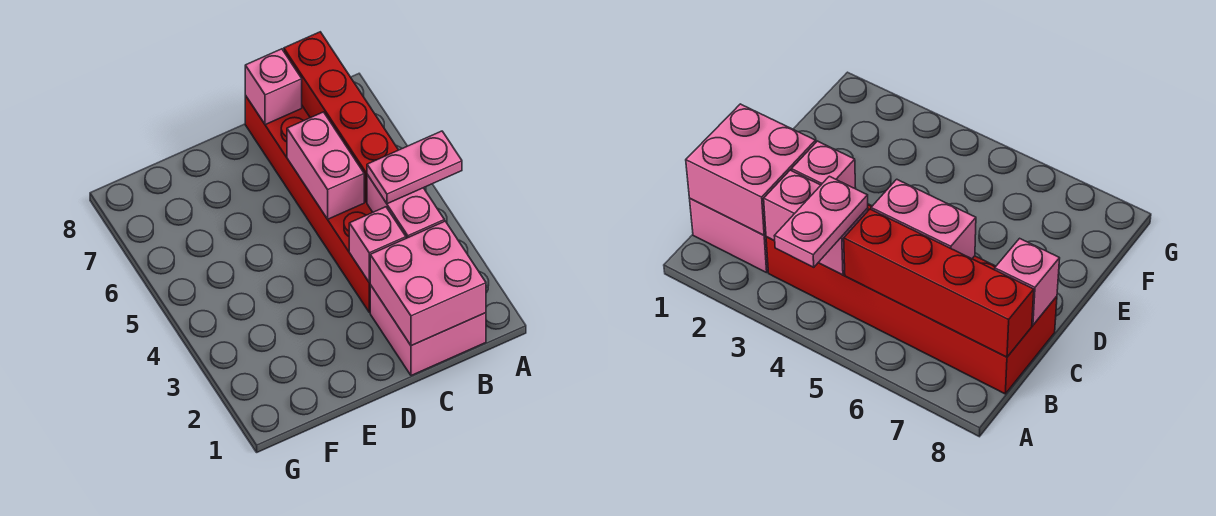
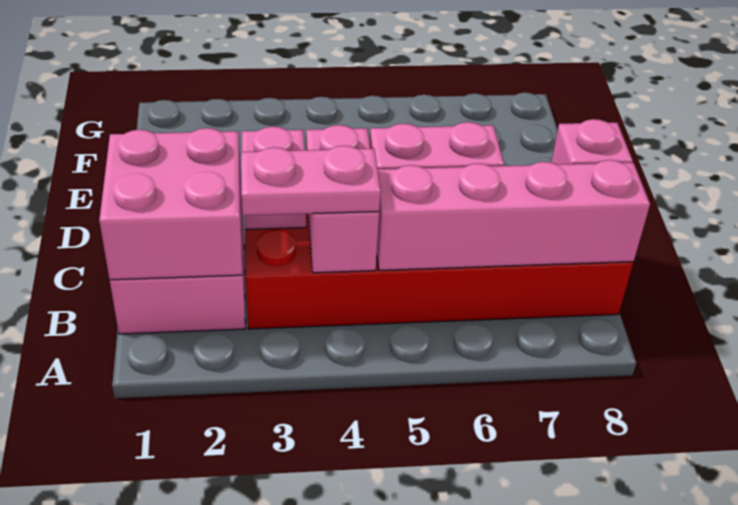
pink plate A4:B4 level 3 -> pink plate B3:B4 level 3
pink brick B3:B4 level 2 -> pink brick B4:C4 level 2
red brick B5:B8 level 2 -> pink brick B5:B8 level 2

